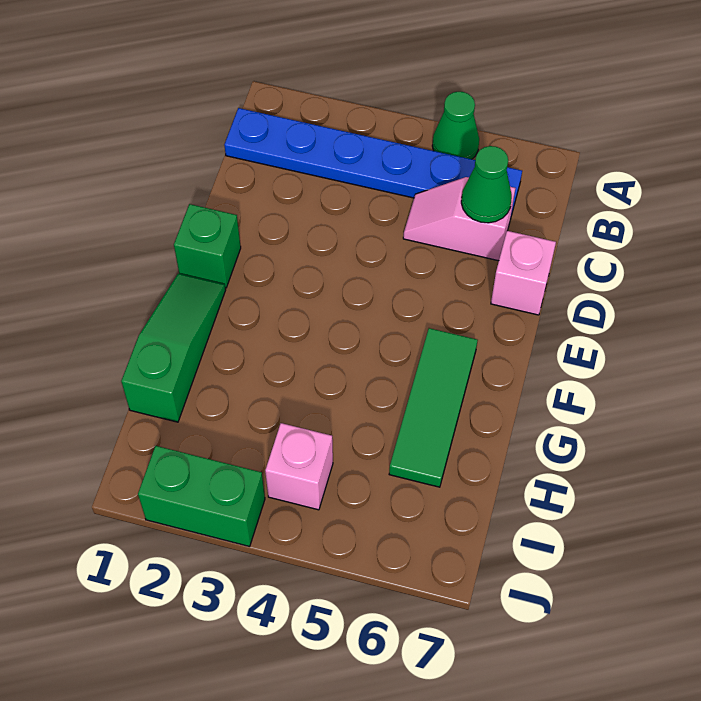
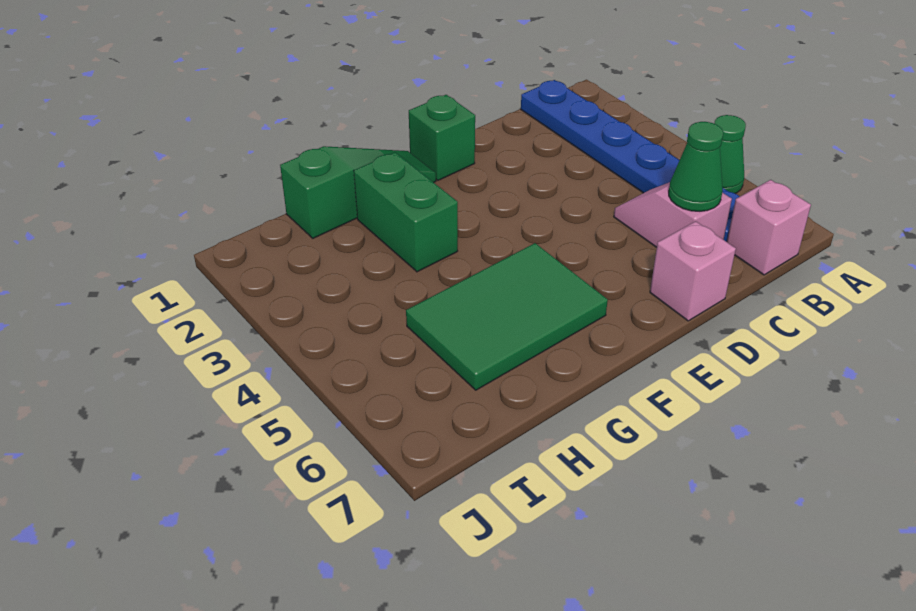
green tile F6:H6 level 1 -> green tile F5:H6 level 1
pink brick I4 level 1 -> pink brick B7 level 1
green brick J2:J3 level 1 -> green brick G2:G3 level 1

